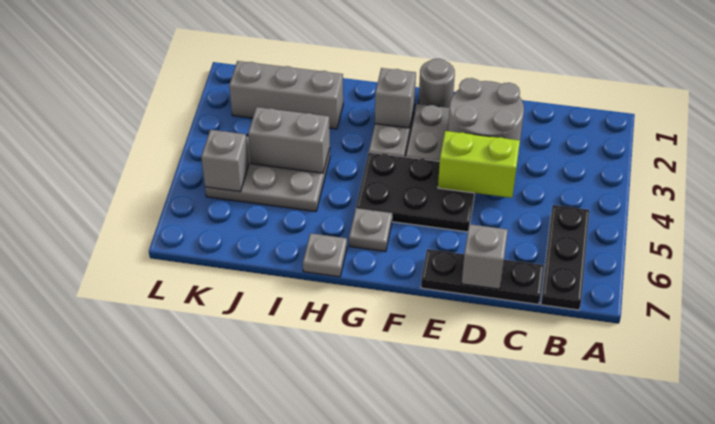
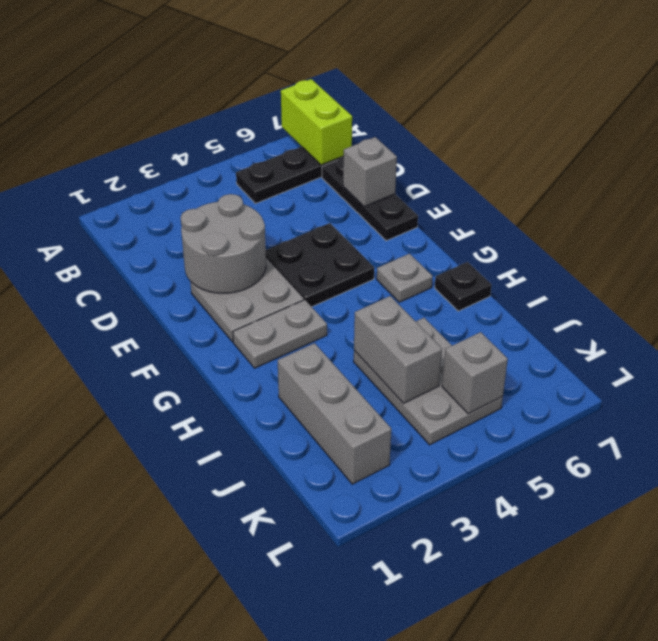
lime brick D4:E4 level 2 -> lime brick A7:B7 level 2
black plate E4:G5 level 1 -> black plate E4:F5 level 1
grey round brick F1 level 1 -> none
grey brick G2 level 2 -> none
grey plate H7 level 1 -> black plate H7 level 1

